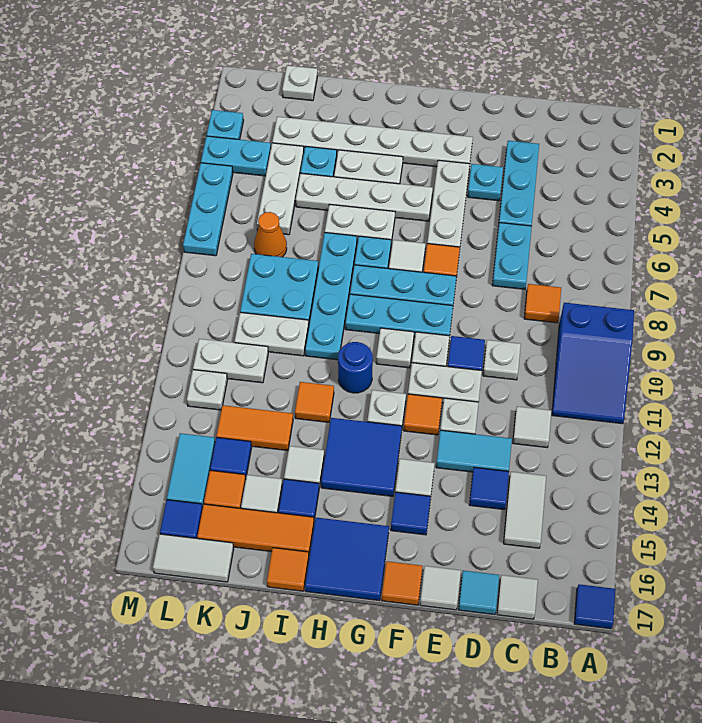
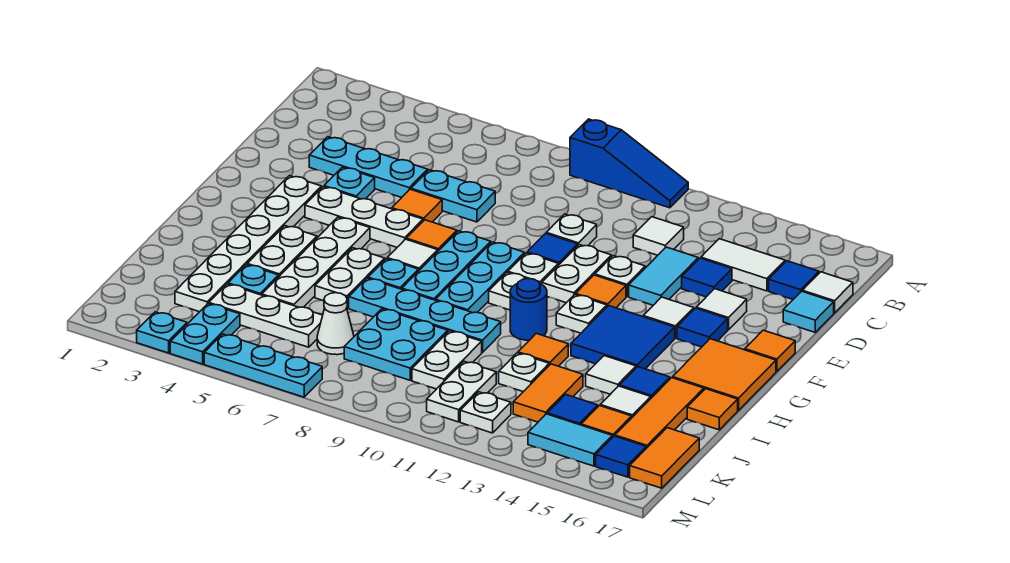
blue slope A9:B11 level 1 top 9 -> blue slope A9:A11 level 1 top 9
blue tile A17 level 1 -> blue tile C16 level 1
orange tile C8 level 1 -> orange tile E6 level 1
white tile E17 level 1 -> white tile E15 level 1
blue tile G16:H17 level 1 -> orange tile G16:H17 level 1
white plate K1 level 1 -> white plate J12 level 1
orange cone K7 level 1 -> white cone K7 level 1
white tile K17:L17 level 1 -> orange tile K17:L17 level 1

